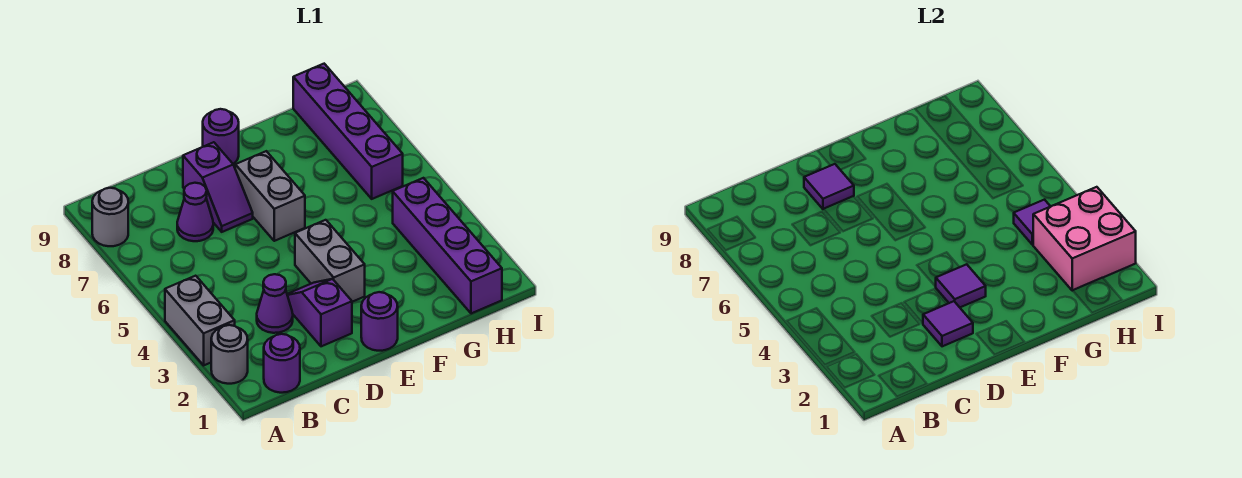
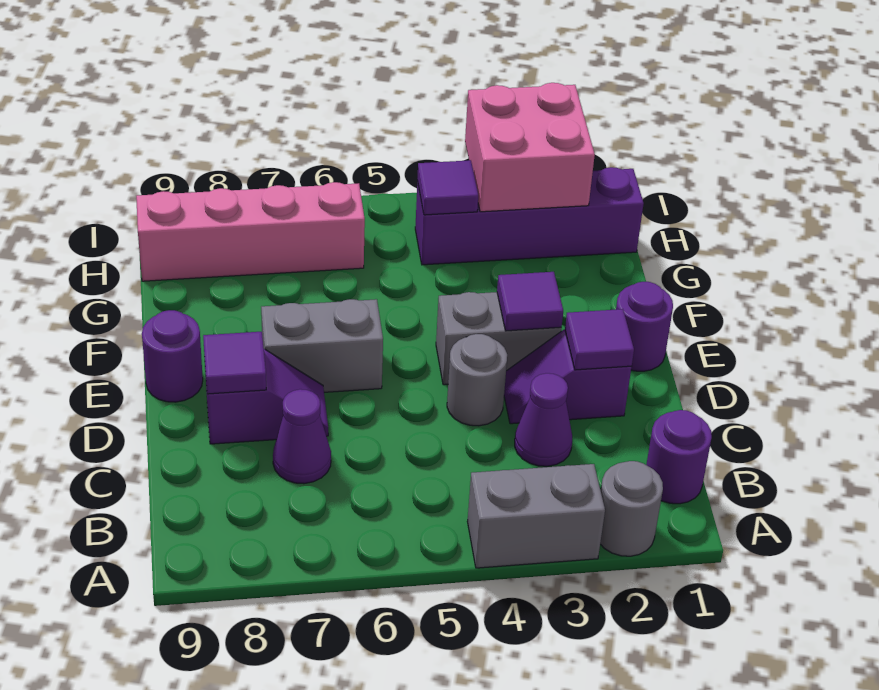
grey round brick A8 level 1 -> grey round brick D4 level 1
purple brick H6:H9 level 1 -> pink brick H6:H9 level 1

